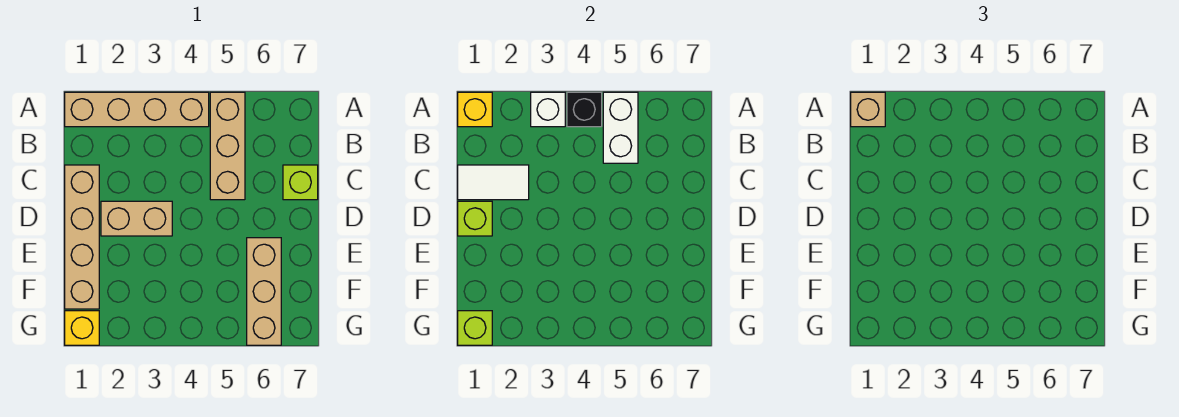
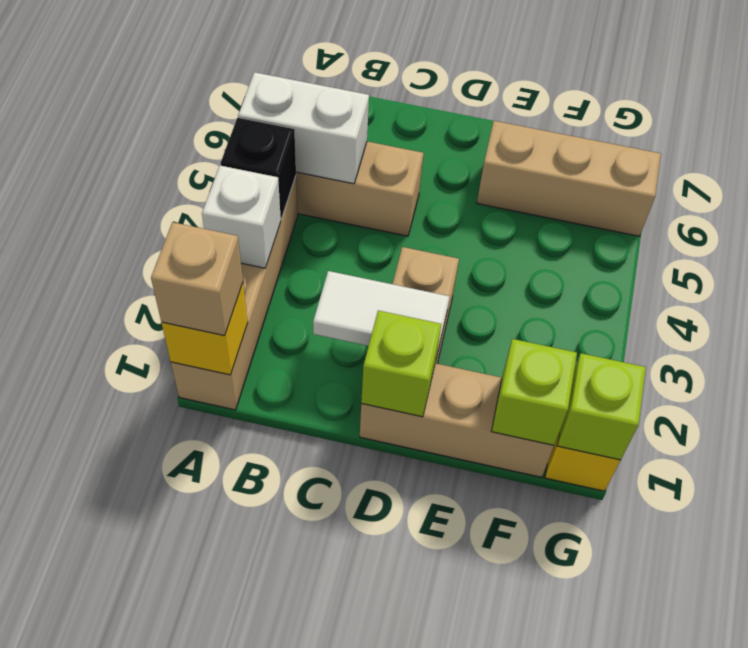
tan brick C1:F1 level 1 -> tan brick D1:F1 level 1
white tile C1:C2 level 2 -> white tile C2:D2 level 2
lime brick C7 level 1 -> lime brick F1 level 2

